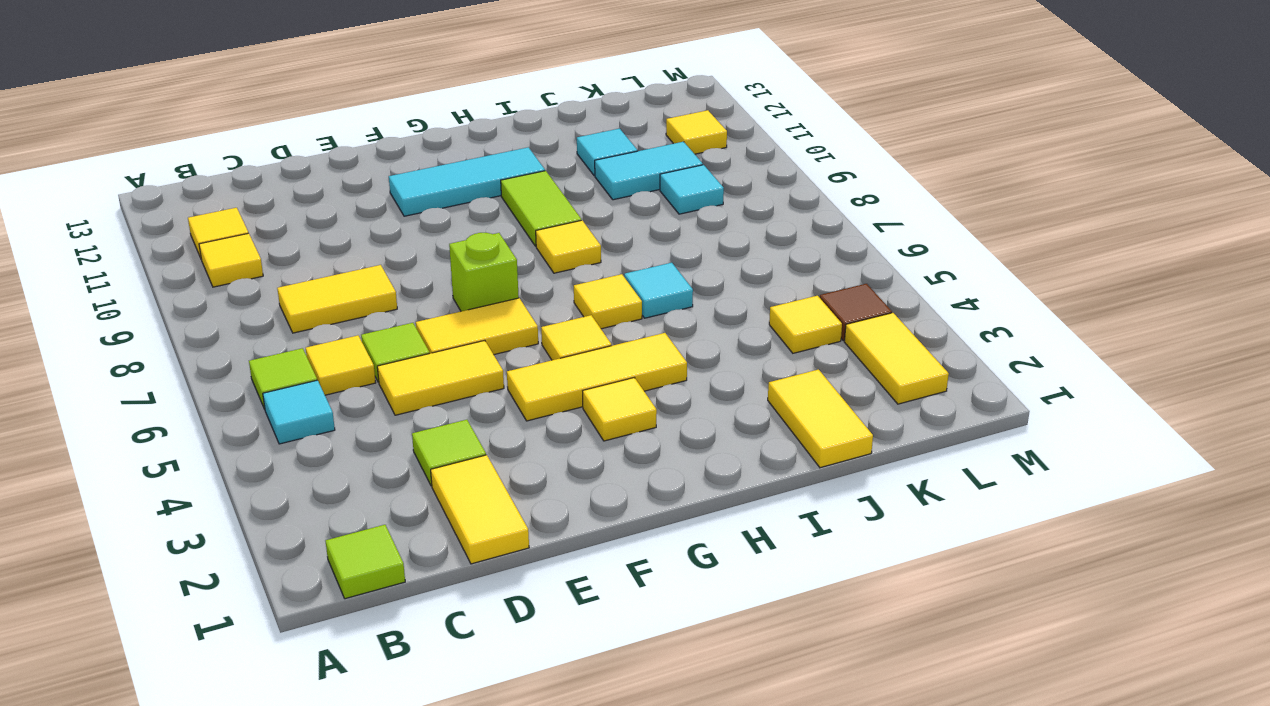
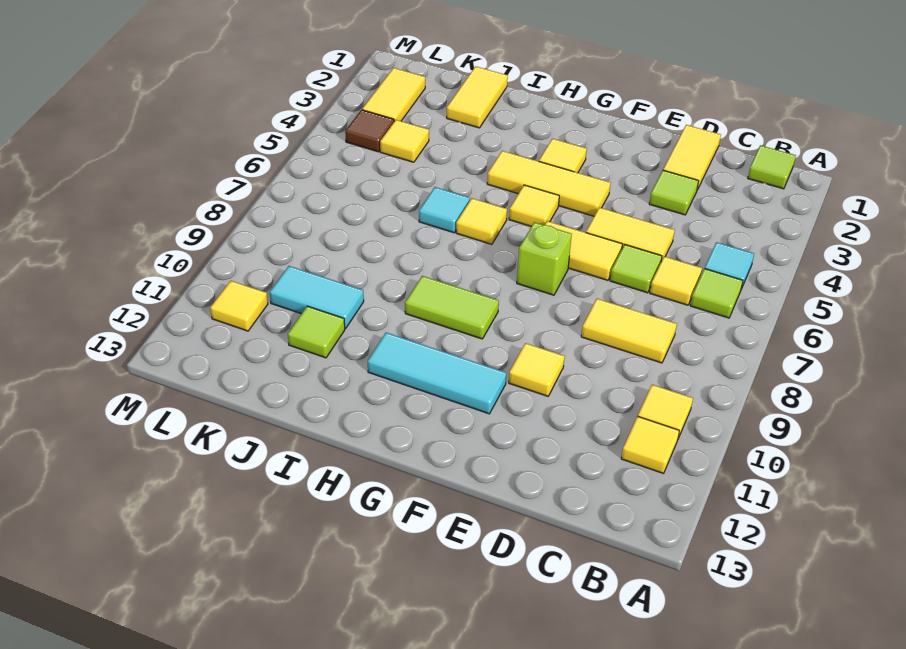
yellow tile H8 level 1 -> yellow tile E10 level 1
lime tile H9:H10 level 1 -> lime tile G9:H9 level 1
cyan tile J11 level 1 -> lime tile J11 level 1
cyan tile K9 level 1 -> none

